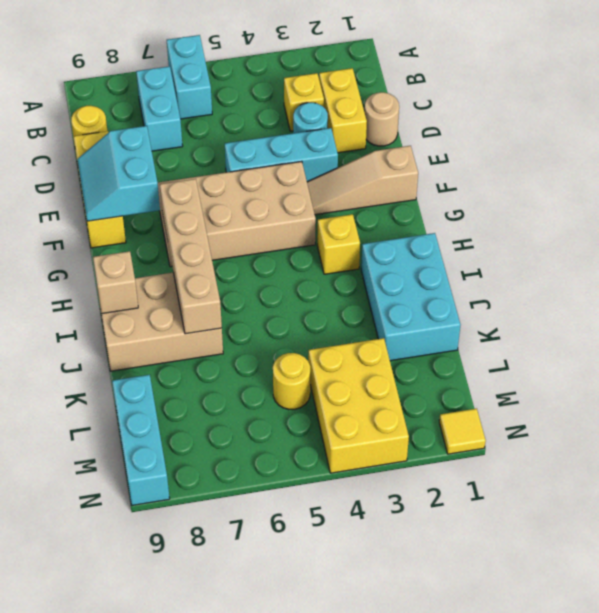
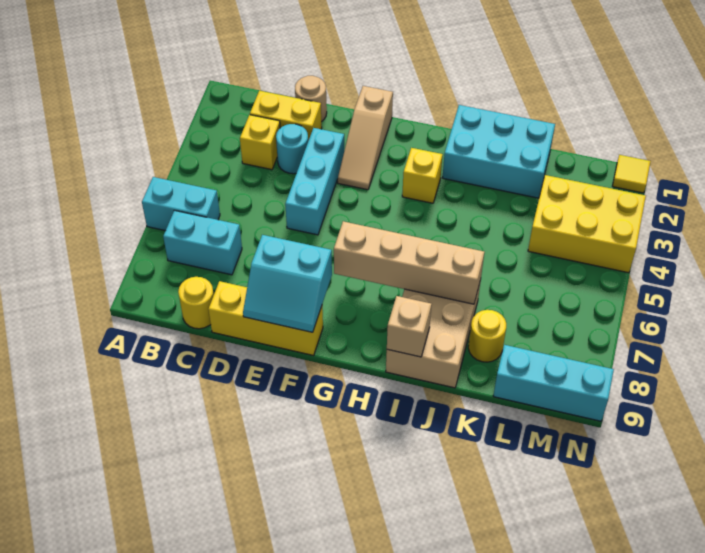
tan brick F4:G7 level 1 -> none
yellow round brick L5 level 1 -> yellow round brick K8 level 1

